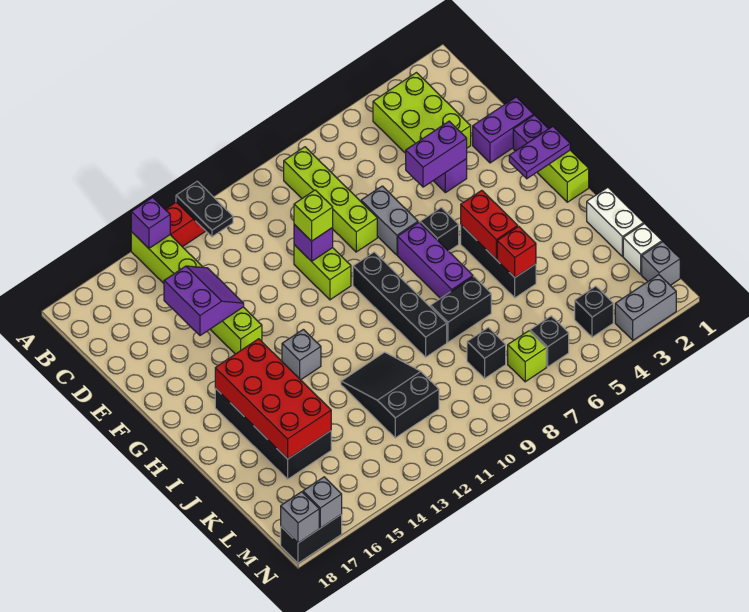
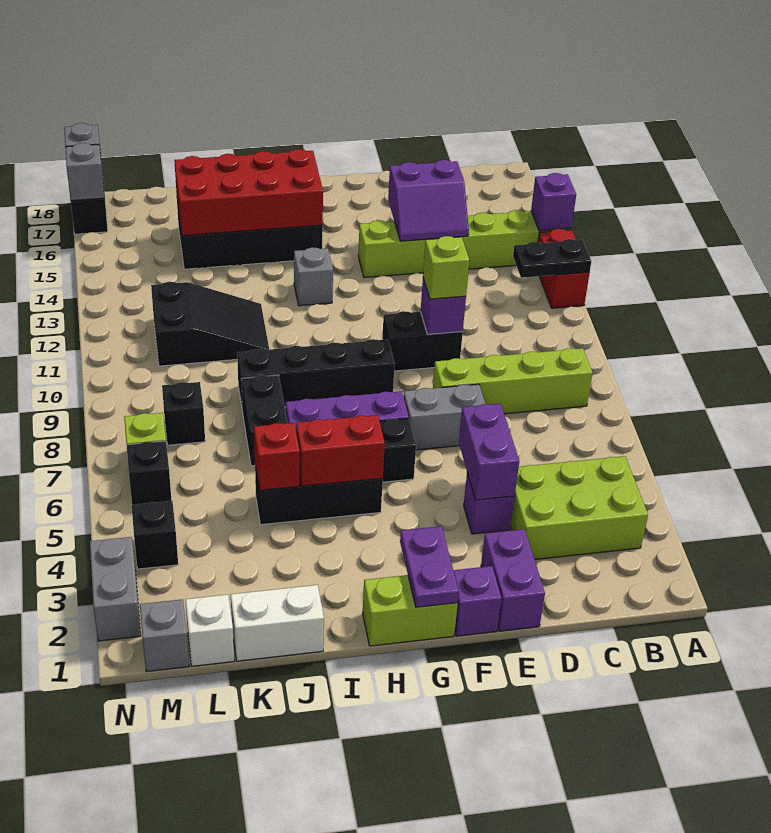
lime brick E10:F10 level 1 -> black brick E10:F10 level 1

